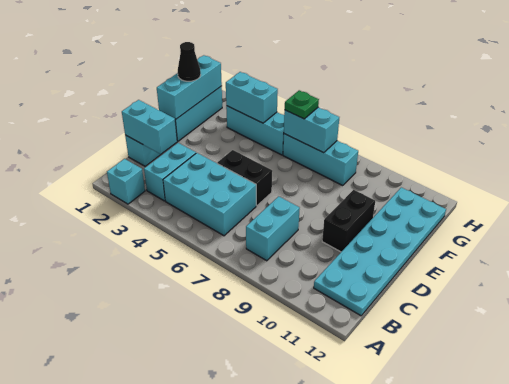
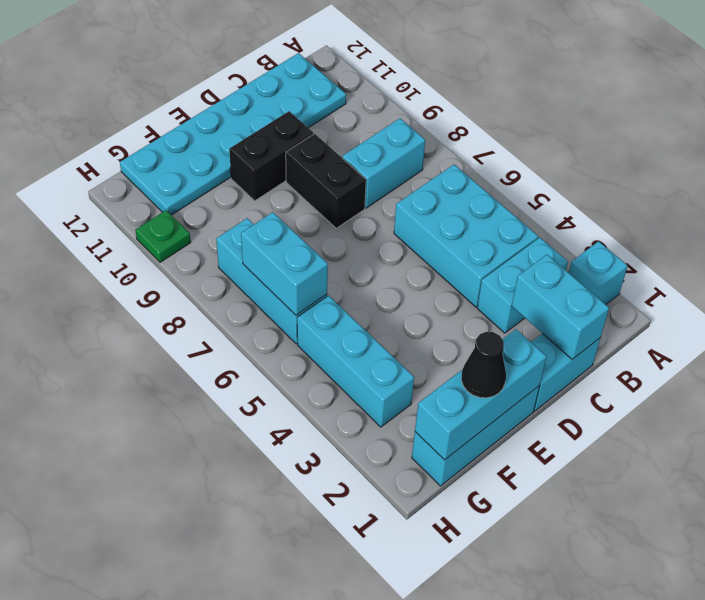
black brick D5:D6 level 1 -> black brick D8:D9 level 1
cyan brick G3:G4 level 2 -> none
green plate G6 level 3 -> green plate H10 level 1

